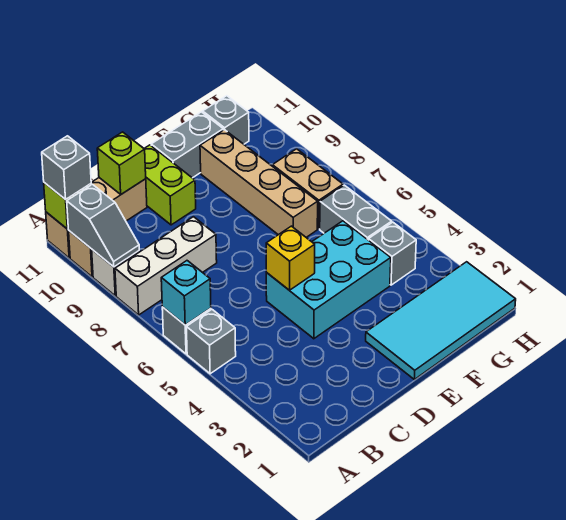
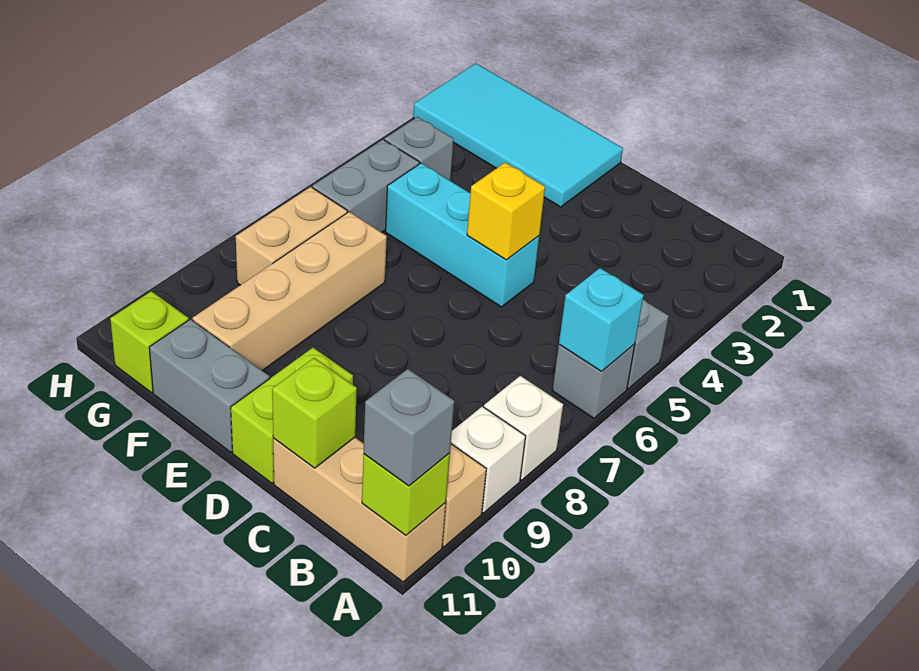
white brick A8:C8 level 1 -> white brick A8 level 1
grey slope A9:A10 level 2 top 10 -> none
cyan brick D4:F5 level 1 -> cyan brick D5:F5 level 1
grey brick G11 level 1 -> lime brick G11 level 1

